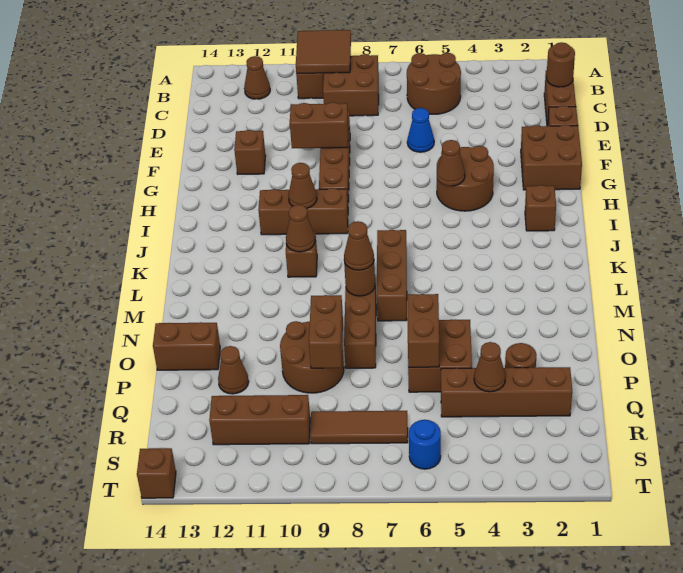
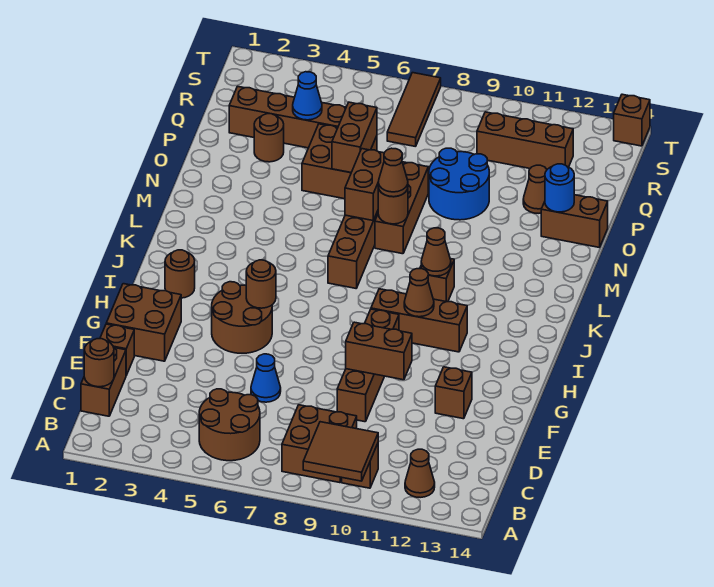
brown cone H5 level 2 -> brown round brick H5 level 2
brown brick I2 level 1 -> brown round brick I2 level 1
brown round brick O9:P10 level 1 -> blue round brick O9:P10 level 1
brown brick O9:P9 level 2 -> brown brick M7:N7 level 2
brown cone Q4 level 2 -> blue cone Q4 level 2
brown tile R7:R9 level 1 -> brown tile R7:T7 level 1
blue round brick S6 level 1 -> blue round brick O13 level 2

